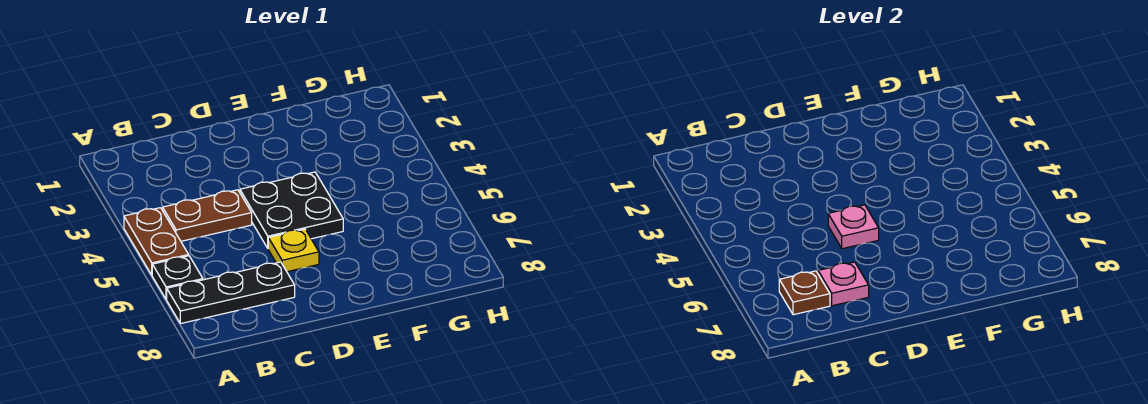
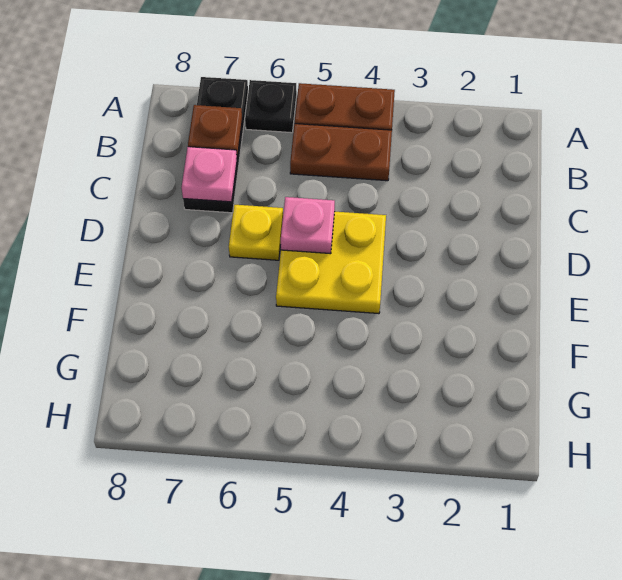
brown plate B4:C4 level 1 -> brown plate B4:B5 level 1
black plate D4:E5 level 1 -> yellow plate D4:E5 level 1

